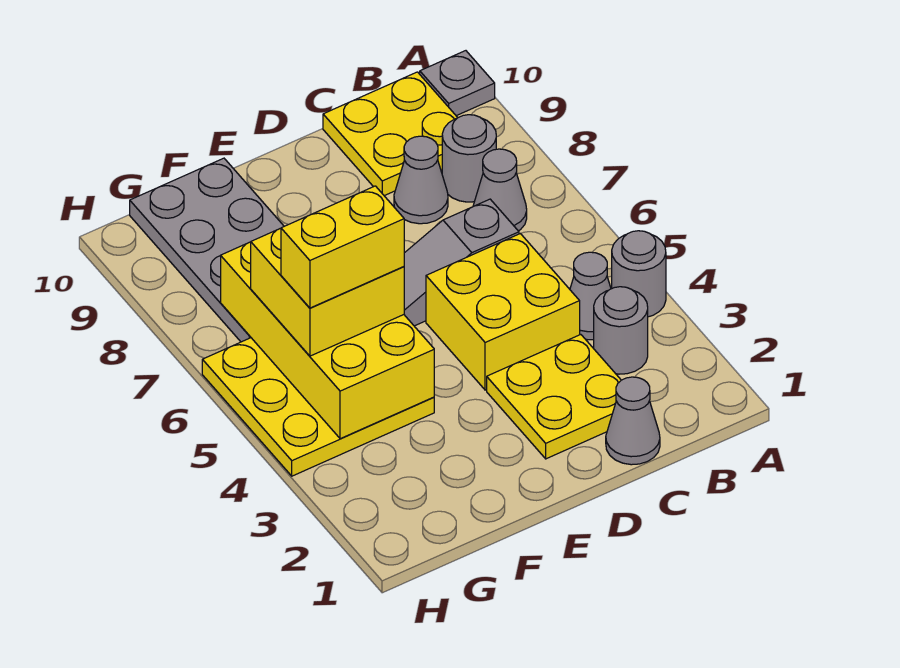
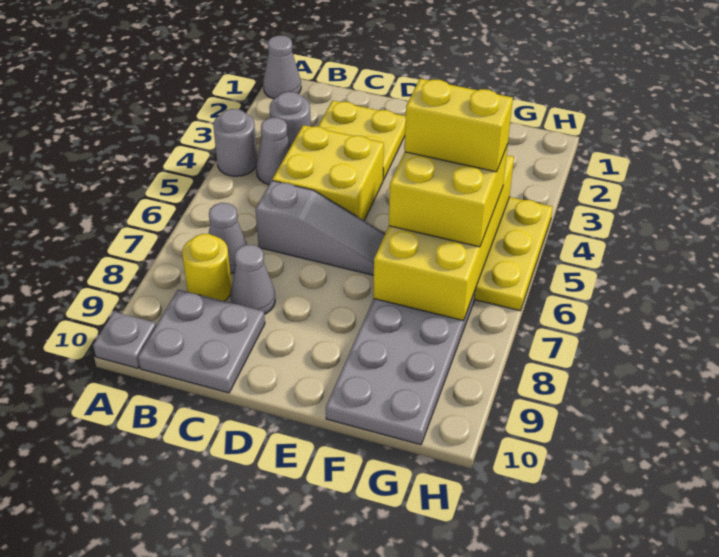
grey round brick B8 level 1 -> yellow round brick B8 level 1
yellow plate B9:C10 level 1 -> grey plate B9:C10 level 1
grey cone C1 level 1 -> grey cone A1 level 1

